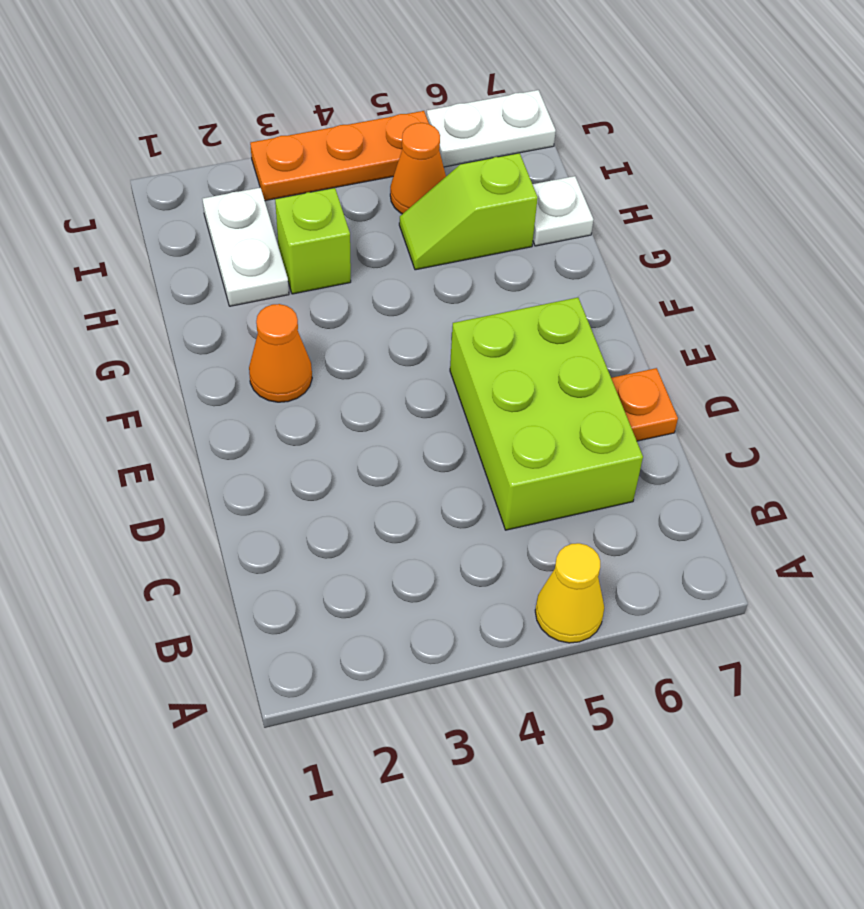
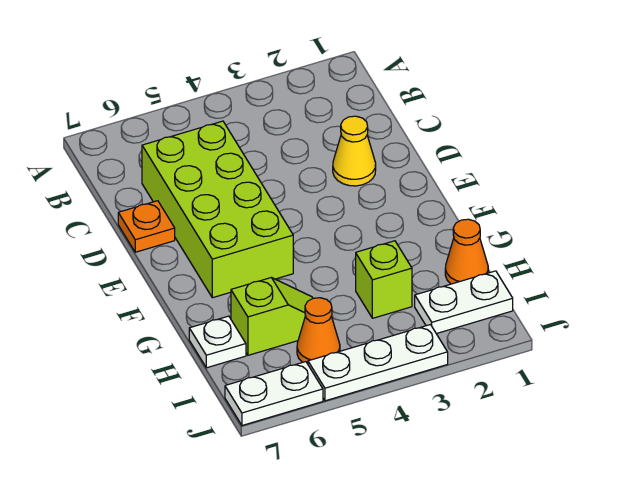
yellow cone A5 level 1 -> yellow cone D2 level 1
lime brick C5:E6 level 1 -> lime brick C5:F6 level 1
orange cone F2 level 1 -> orange cone H1 level 1
white plate H2:I2 level 1 -> white plate I1:I2 level 1
orange plate J3:J5 level 1 -> white plate J3:J5 level 1

